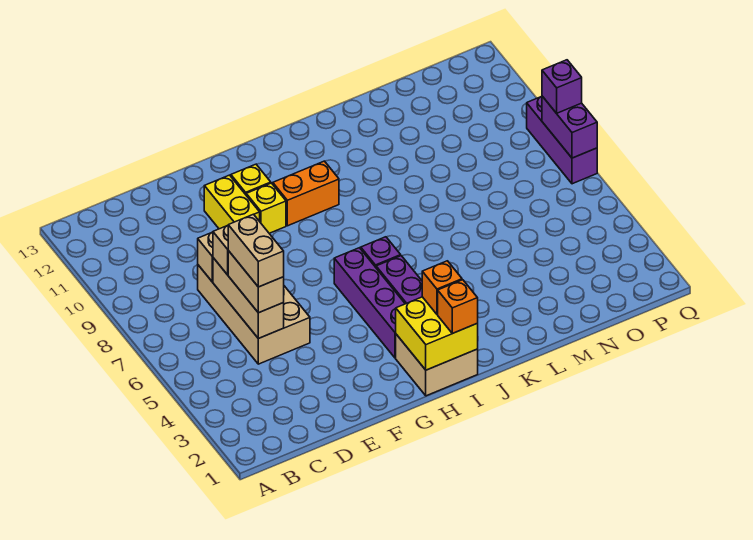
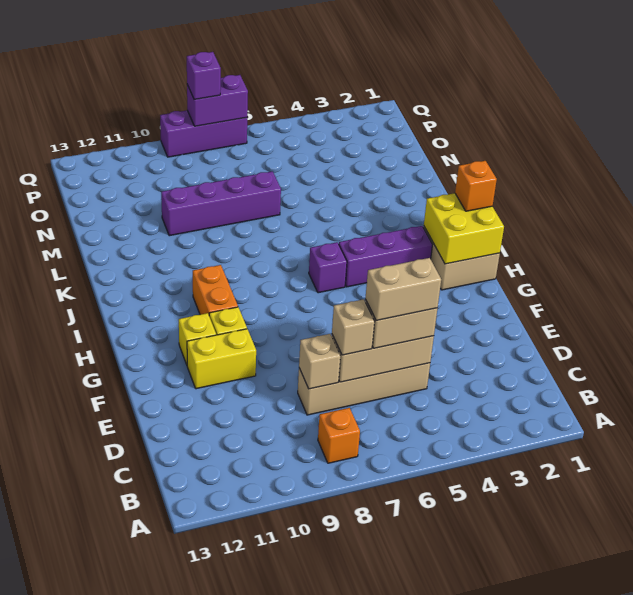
tan brick D5:E8 level 1 -> tan brick D5:D8 level 1
purple brick H3:H6 level 1 -> purple brick M7:M10 level 1
orange brick I2 level 3 -> orange brick B8 level 1

